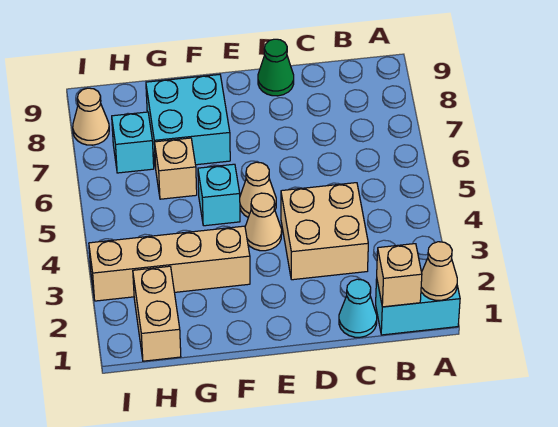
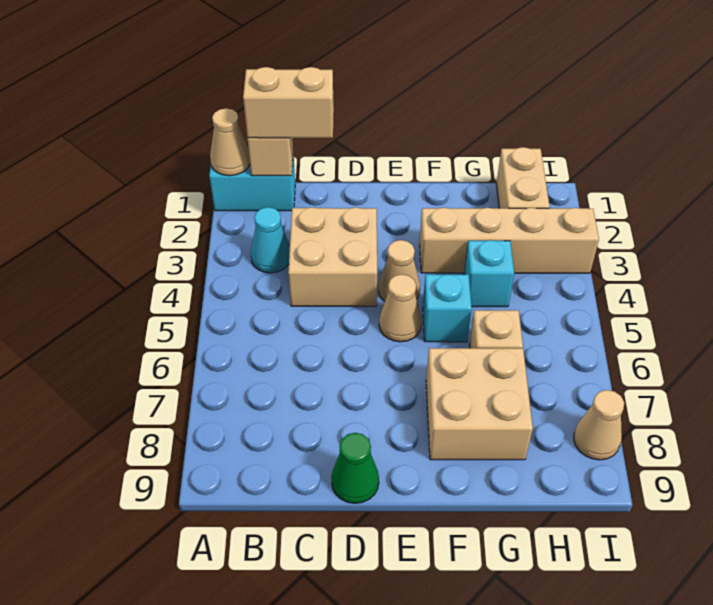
none -> tan brick B1:C1 level 3
cyan cone C1 level 1 -> cyan cone B3 level 1
cyan brick F7:G8 level 1 -> tan brick F7:G8 level 1
cyan brick H7 level 1 -> cyan brick G4 level 1

